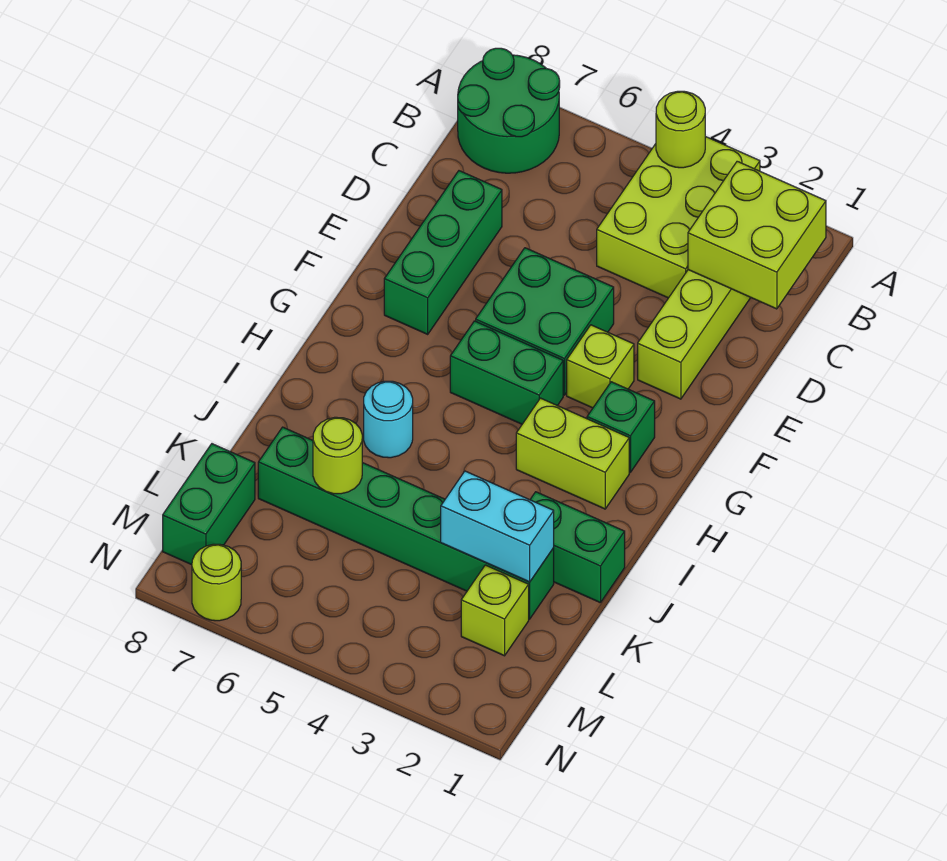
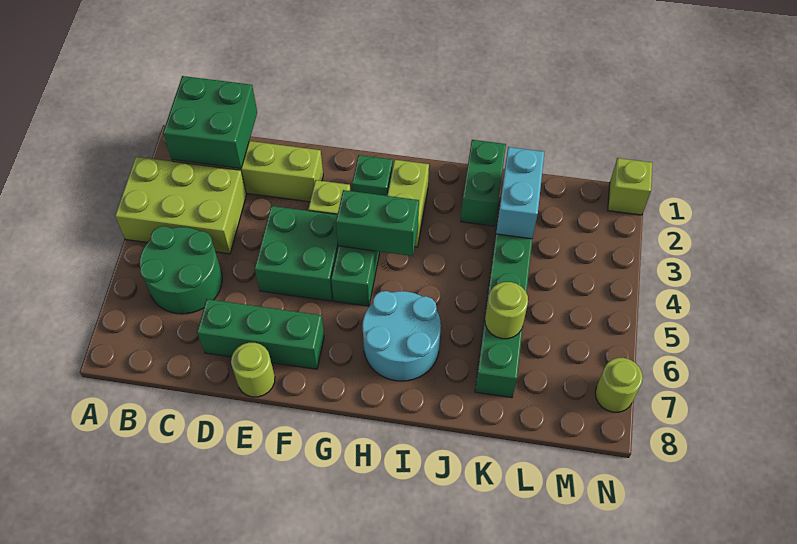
lime round brick A4 level 2 -> lime round brick E8 level 1
green round brick A7:B8 level 1 -> green round brick B5:C6 level 1
lime brick B1:C2 level 2 -> green brick B1:C2 level 2
cyan round brick I6 level 1 -> cyan round brick H6:I7 level 1
lime brick L2 level 1 -> lime brick N1 level 1
green brick L8:M8 level 1 -> green brick G4:H4 level 2

